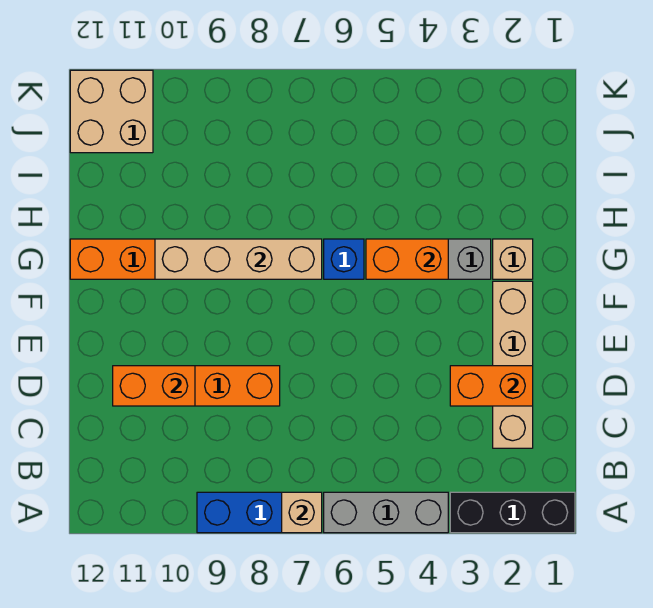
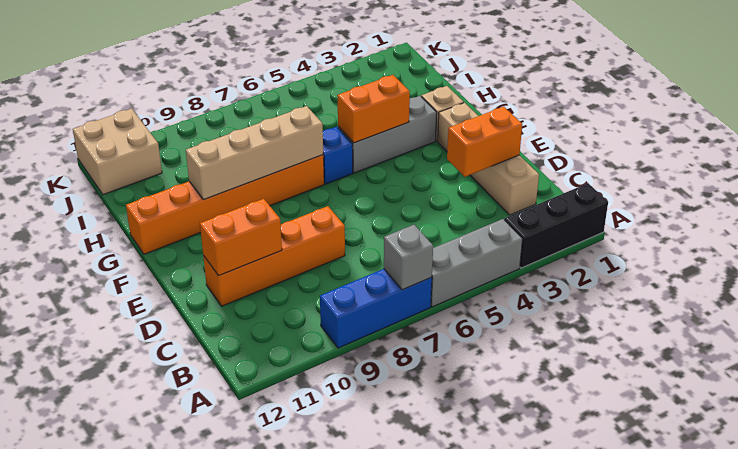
tan brick A7 level 2 -> grey brick A7 level 2

